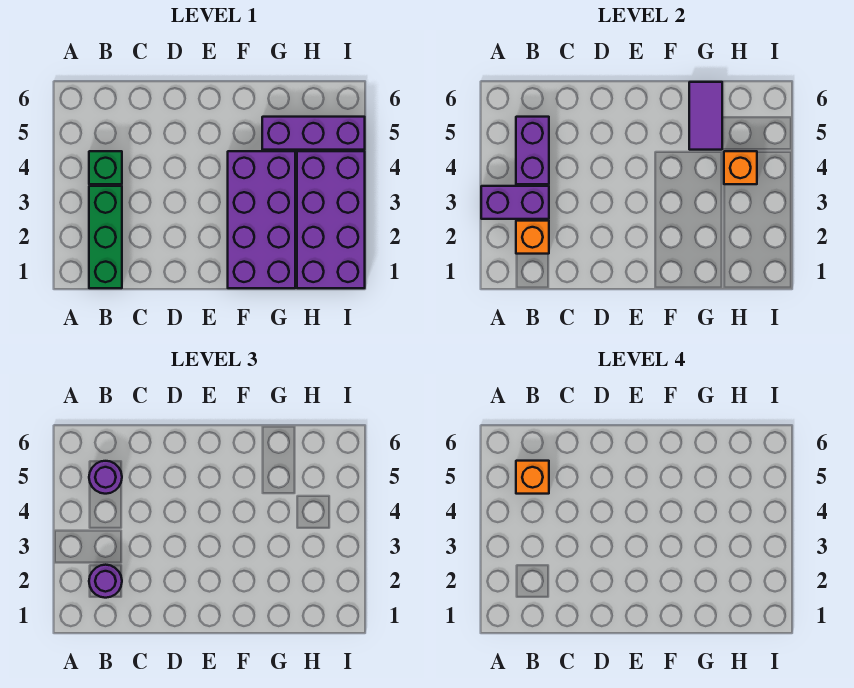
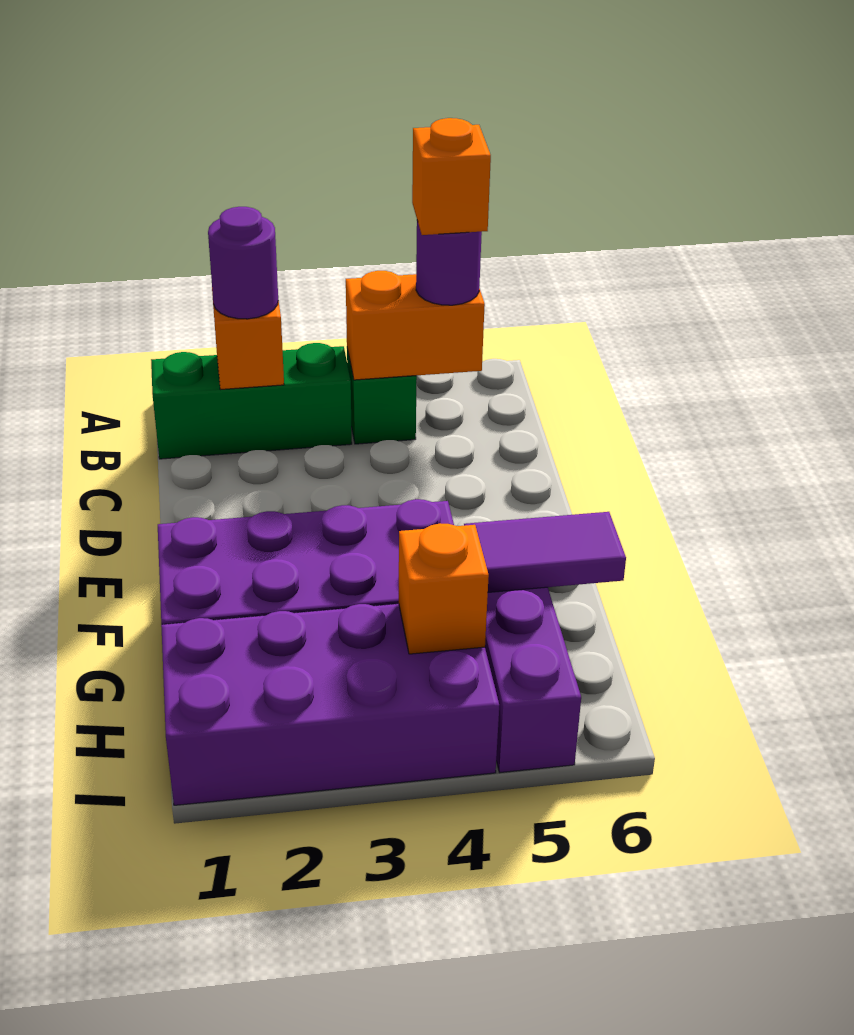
purple brick A3:B3 level 2 -> none
purple brick B4:B5 level 2 -> orange brick B4:B5 level 2

